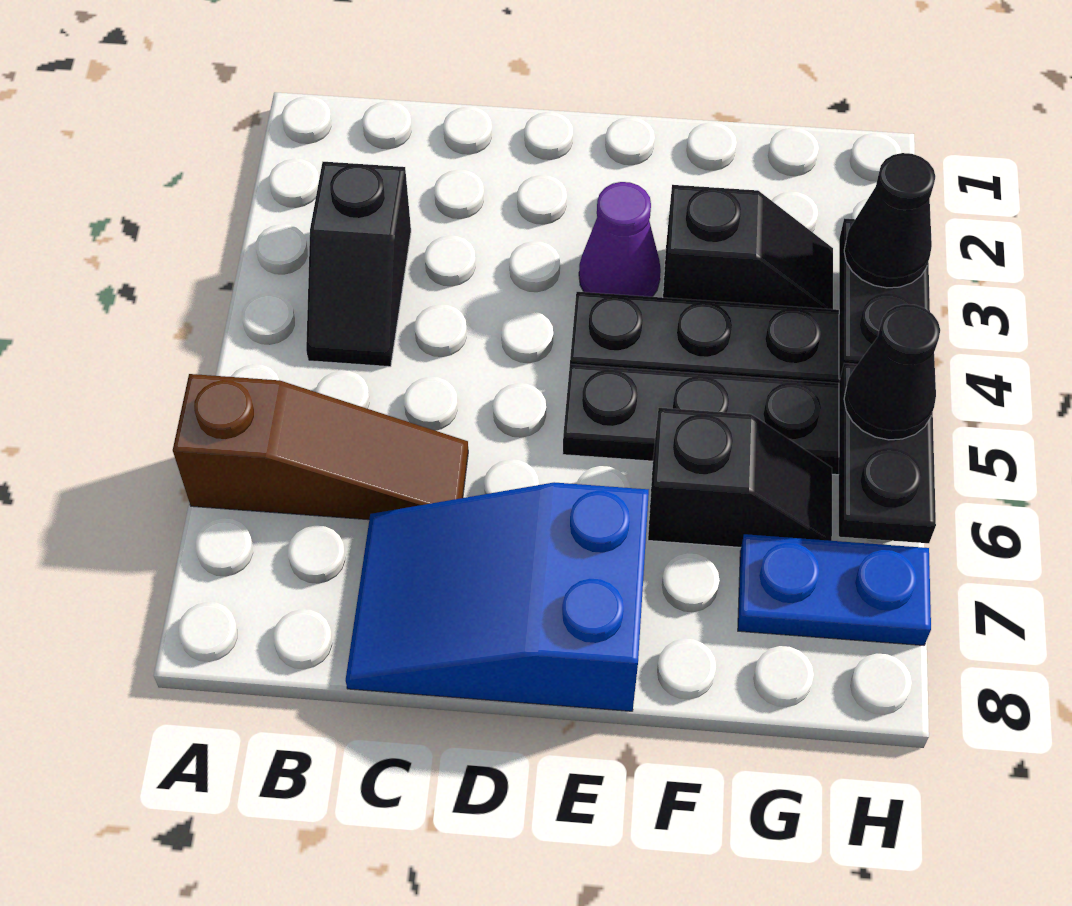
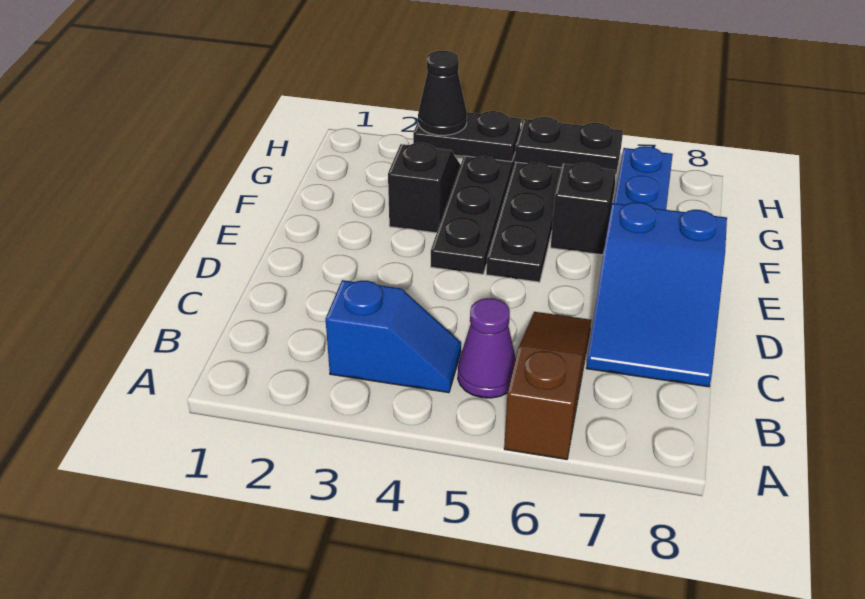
black slope B3:B4 level 1 top 3 -> blue slope B3:B4 level 1 top 3
purple cone E3 level 1 -> purple cone B5 level 1
black cone H5 level 3 -> none

